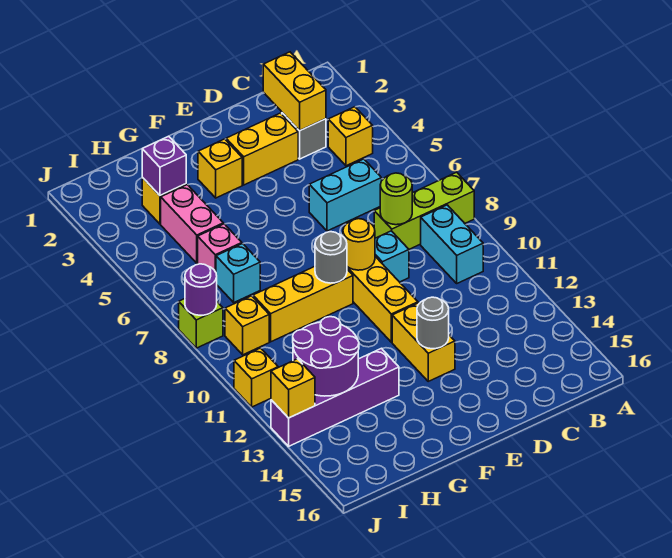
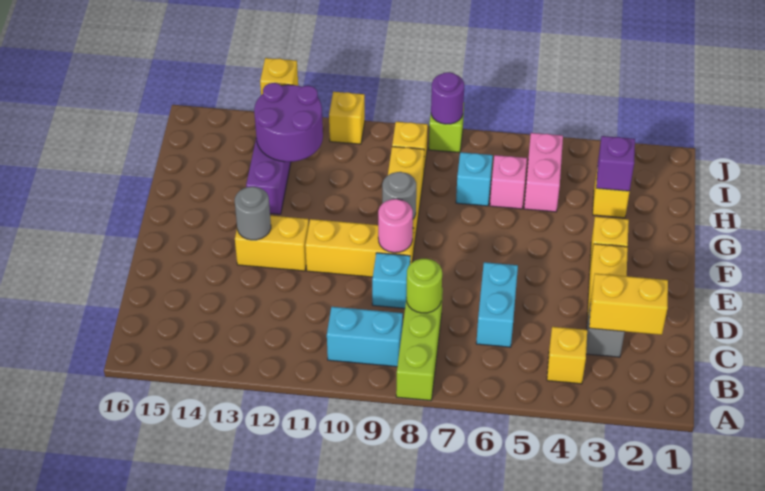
yellow round brick E9 level 2 -> pink round brick E9 level 2
pink brick H4:H5 level 1 -> pink brick H5:I5 level 1

